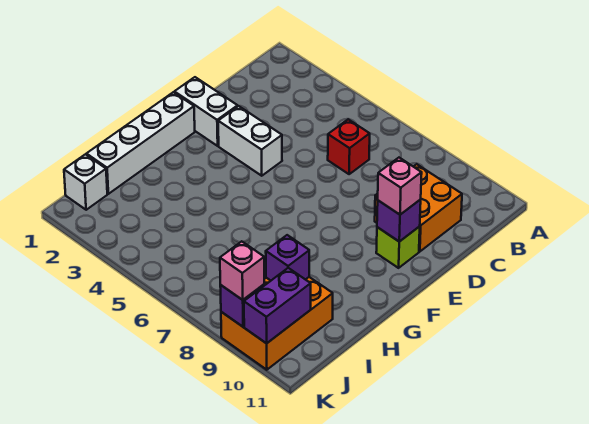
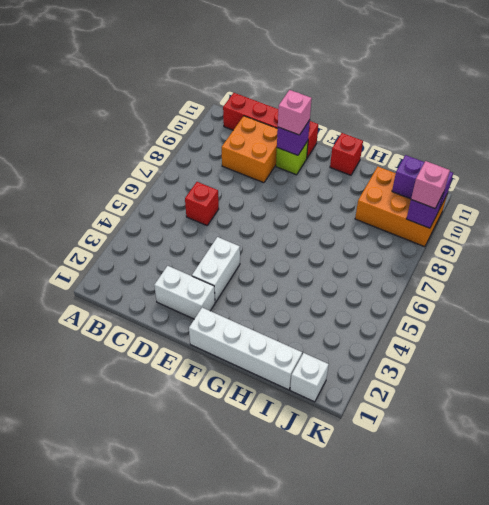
none -> red brick B11:E11 level 1
white brick E1:E2 level 1 -> white brick D2:E2 level 1
none -> red brick G11 level 1
purple brick I9 level 2 -> none

